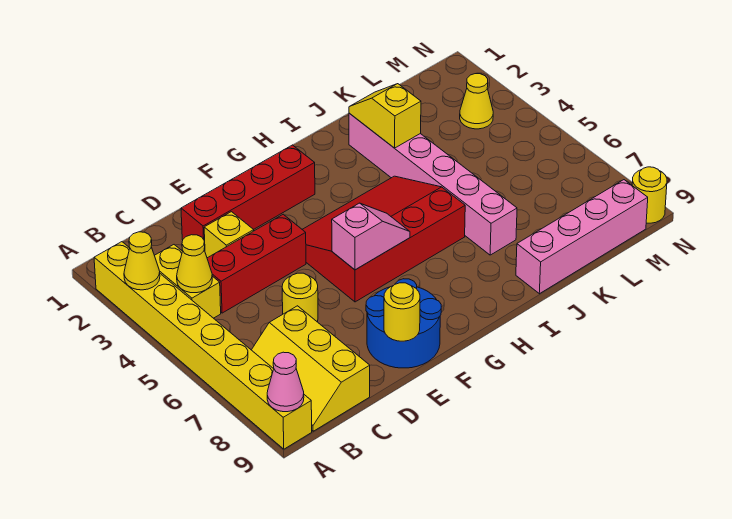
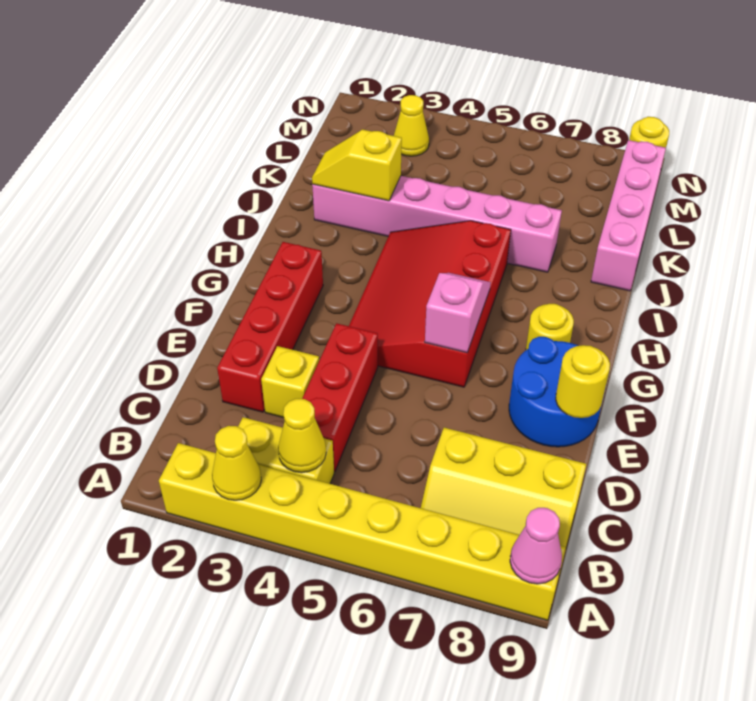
yellow round brick D6 level 1 -> yellow round brick G8 level 1

